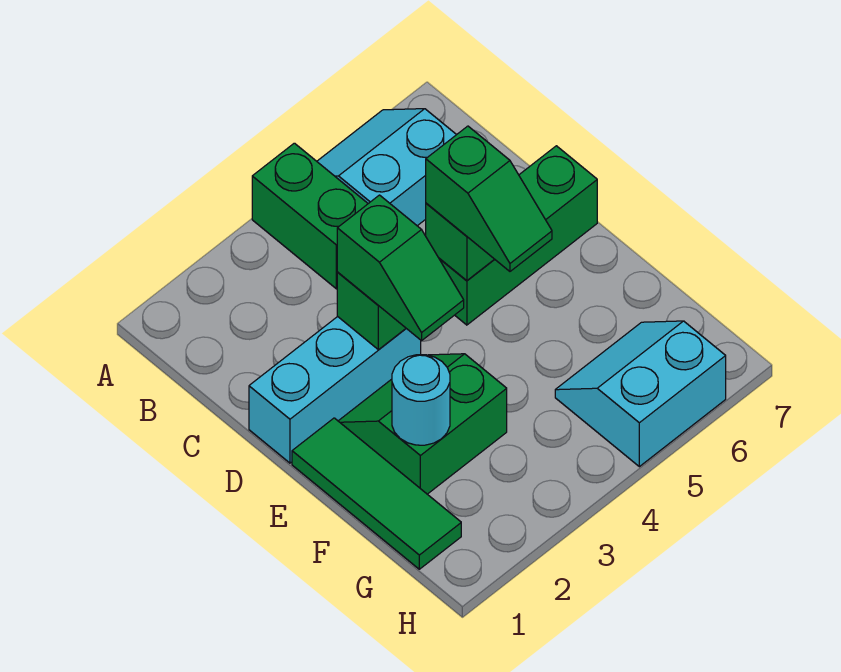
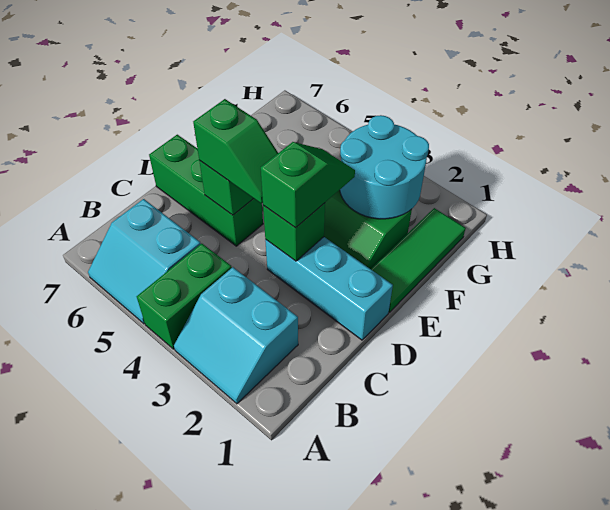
green slope D5:E5 level 3 top D -> green slope D4:D5 level 3 top 5
cyan round brick F2 level 2 -> cyan round brick F2:G3 level 2
cyan slope G5:H6 level 1 top H -> cyan slope A2:B3 level 1 top B

